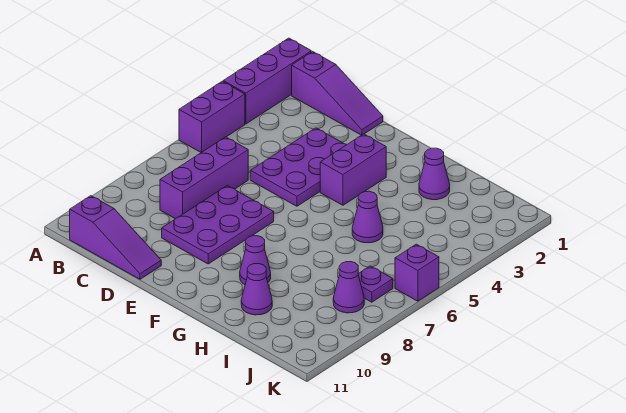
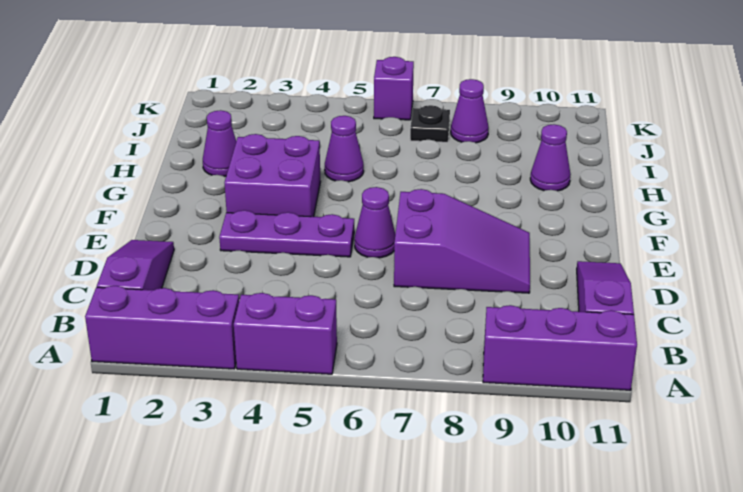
purple brick C6:C8 level 1 -> purple brick A9:A11 level 1
purple plate D3:E5 level 1 -> purple plate E3:E5 level 1
purple plate D7:E9 level 1 -> purple slope D7:E9 level 1 top 7
purple brick F3:F4 level 1 -> purple brick F3:G4 level 1
purple cone G9 level 1 -> purple cone E6 level 1
purple plate J7 level 1 -> black plate J7 level 1

